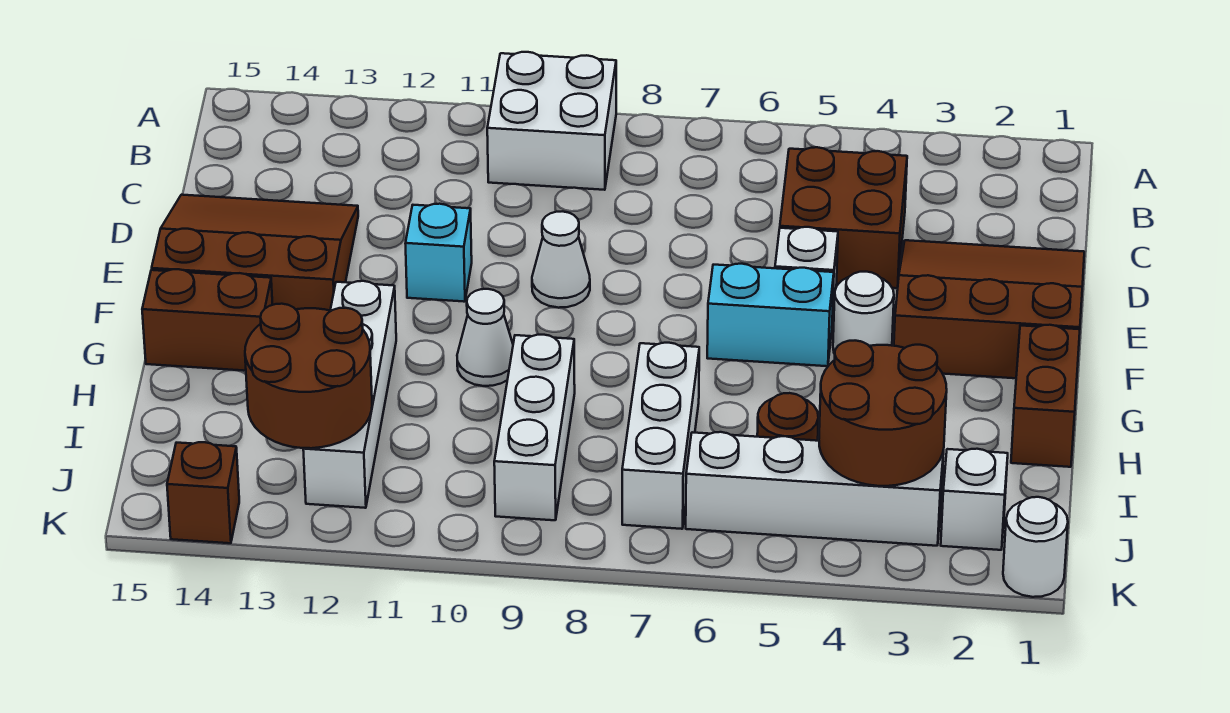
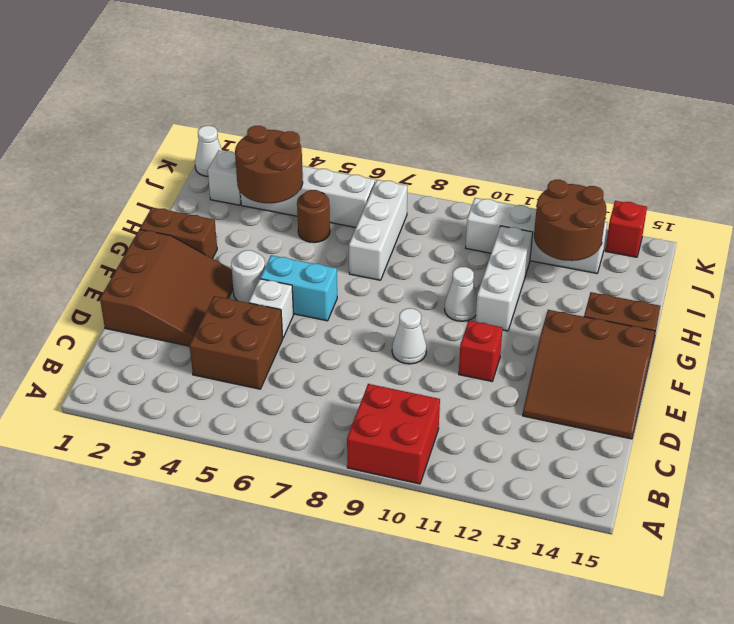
white brick A9:B10 level 1 -> red brick A9:B10 level 1
brown slope D1:F3 level 1 top F -> brown slope D1:F3 level 1 top 1
cyan brick E11 level 1 -> red brick E11 level 1
brown brick G1:H1 level 1 -> brown brick G1:G2 level 1
white brick G12:J12 level 1 -> white brick J10:J13 level 1
white brick H9:J9 level 1 -> white brick G11:I11 level 1
white round brick K1 level 1 -> white cone K1 level 1
brown brick K14 level 1 -> red brick K14 level 1

